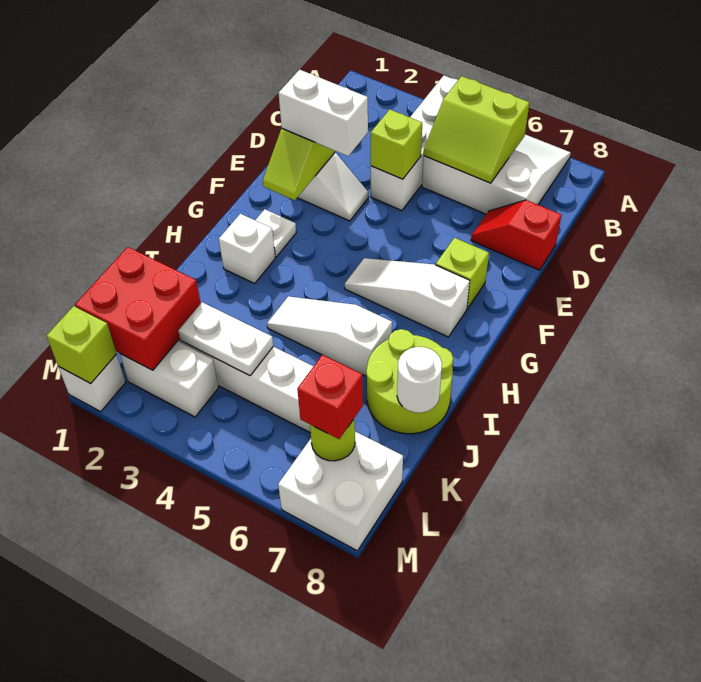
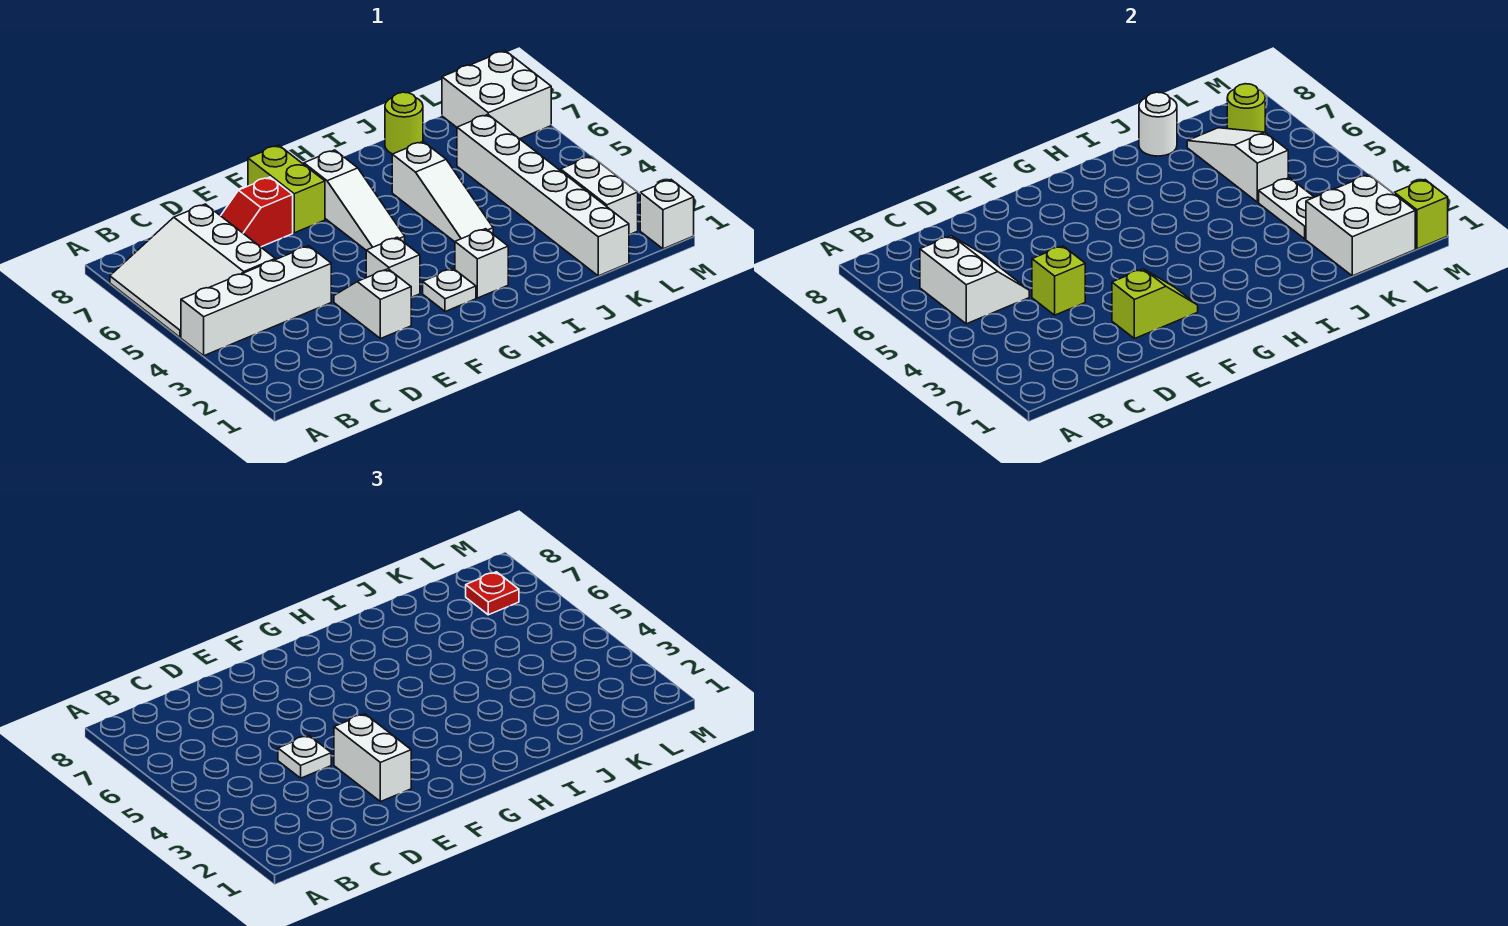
lime slope B5:C6 level 2 top B -> white slope B5:C6 level 2 top B
none -> white plate D4 level 3
red slope D7:D8 level 1 top 8 -> red slope D7:E7 level 1 top E
none -> white brick F3 level 1
lime brick F7 level 1 -> lime brick F7:F8 level 1
lime round brick I7:J8 level 1 -> lime round brick J8 level 1
red brick K1:L2 level 2 -> white brick K1:L2 level 2
none -> white slope K5:K7 level 2 top 5
red brick L7 level 3 -> red plate L7 level 3

